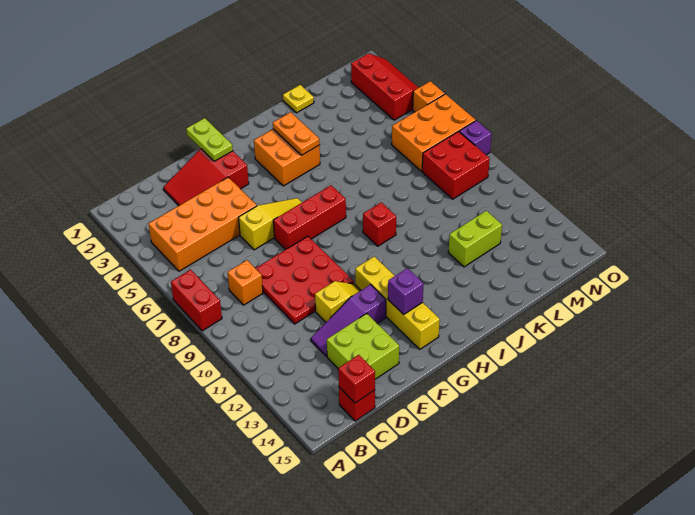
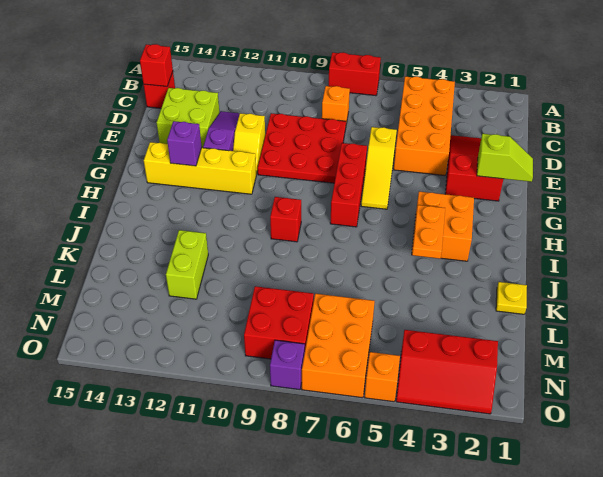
lime plate F1:F2 level 2 -> lime slope F1:F2 level 2 top 2
orange plate I3:I4 level 2 -> orange plate I4:J4 level 2

